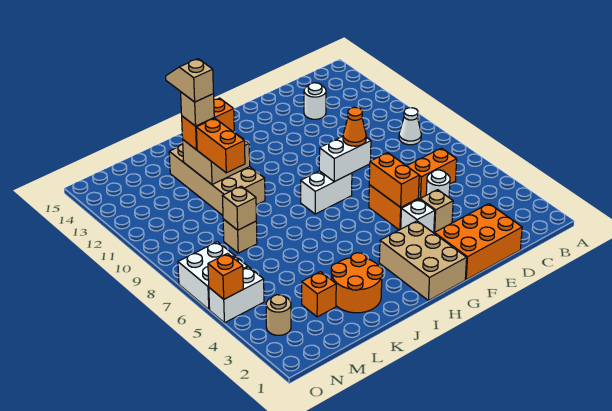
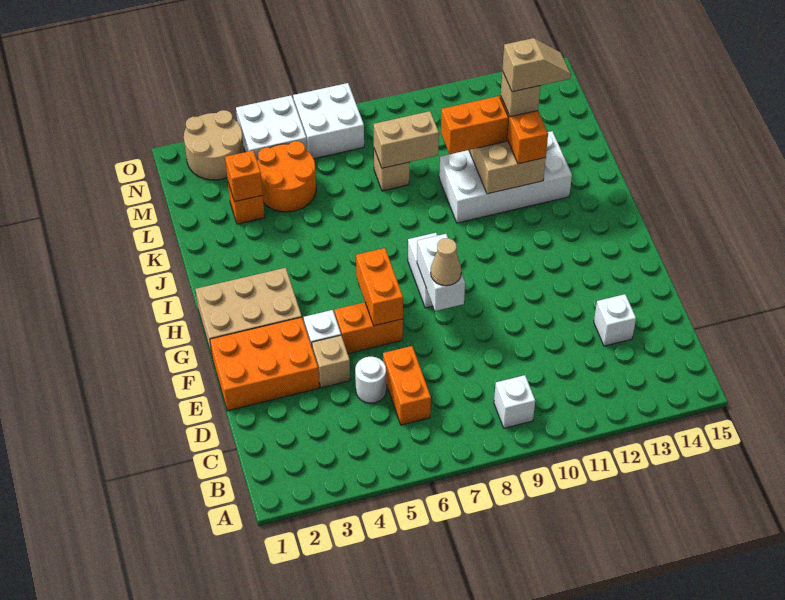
white cone B9 level 1 -> white brick B9 level 1
orange brick D1:F2 level 1 -> orange brick E1:F3 level 1
white round brick D13 level 1 -> white brick D13 level 1
orange brick F5:F6 level 2 -> orange brick F6:G6 level 2
orange cone F8 level 3 -> tan cone F8 level 3
orange round brick J2:K3 level 1 -> orange round brick L4:M5 level 1
tan brick J10:K13 level 1 -> white brick J10:K13 level 1
tan brick L8 level 2 -> tan brick L8:L9 level 2
tan round brick N3 level 1 -> tan round brick N2:O3 level 1
white brick N5:O5 level 1 -> white brick N4:O5 level 1
orange brick O5 level 2 -> orange brick L3 level 2

